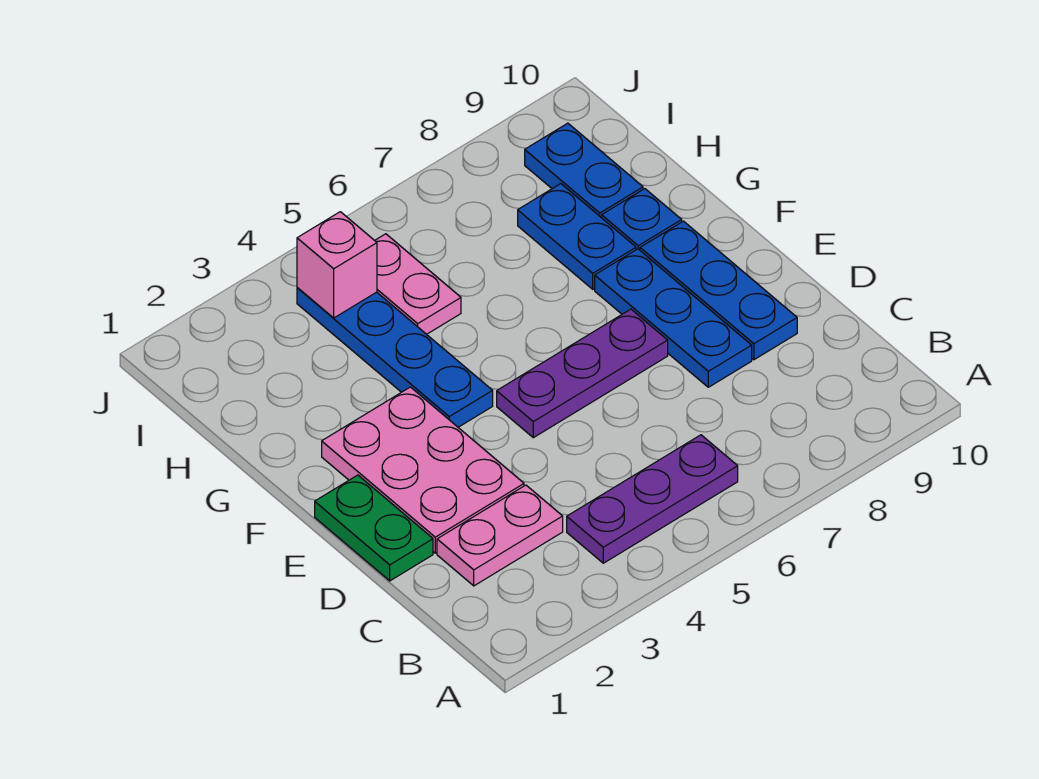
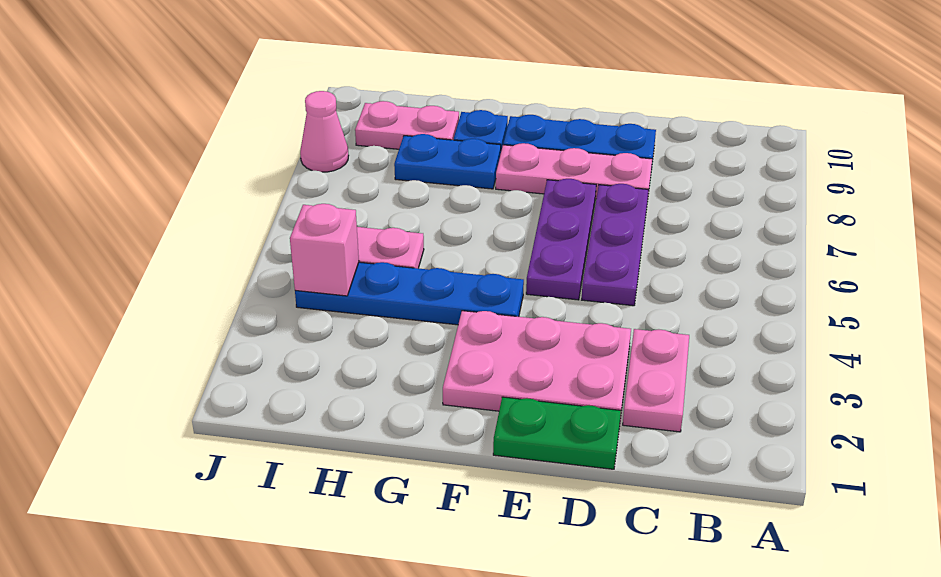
purple plate B4:B6 level 1 -> purple plate D5:D7 level 1
blue plate D8:F8 level 1 -> pink plate D8:F8 level 1
blue plate H9:I9 level 1 -> pink plate H9:I9 level 1
none -> pink cone J8 level 1

